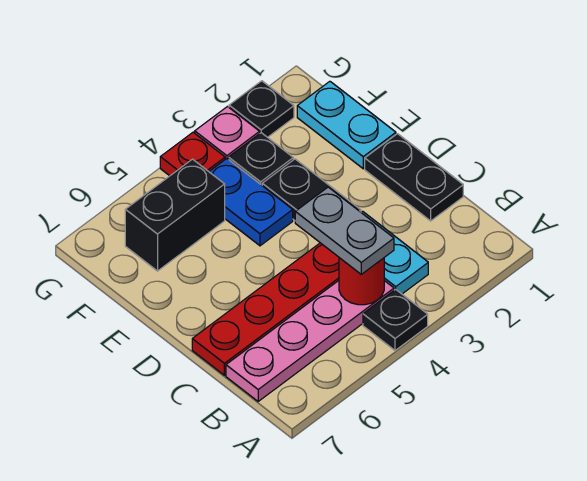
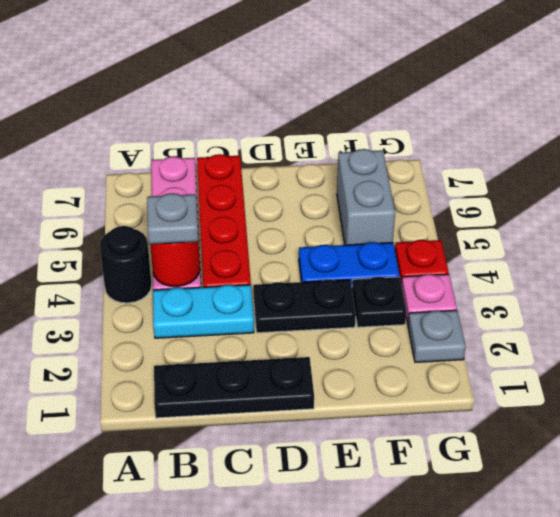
black plate A4 level 1 -> black round brick A4 level 1
grey plate B4:C4 level 3 -> grey plate B4 level 3
black plate C1:D1 level 1 -> black plate B1:D1 level 1
cyan plate E1:F1 level 1 -> none
black brick F5:F6 level 1 -> grey brick F5:F6 level 1
black plate G2 level 1 -> grey plate G2 level 1

